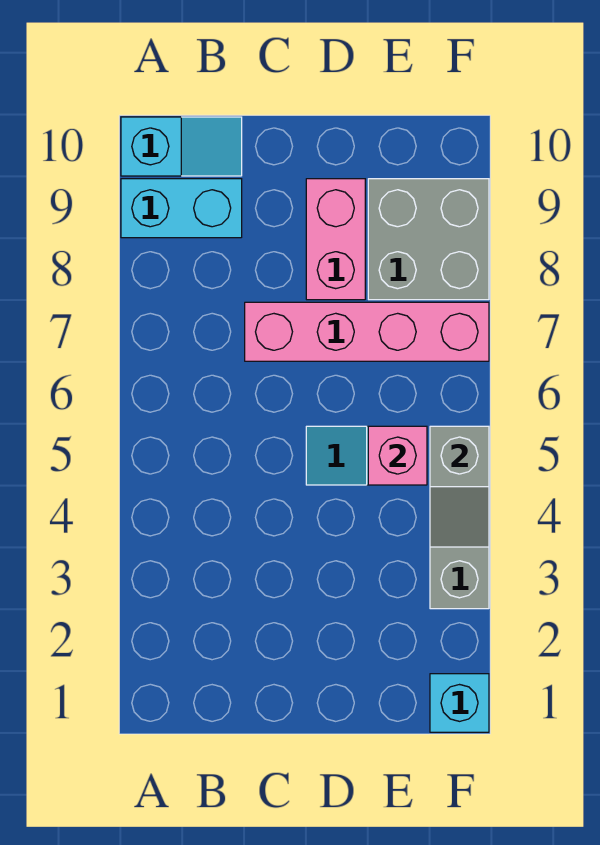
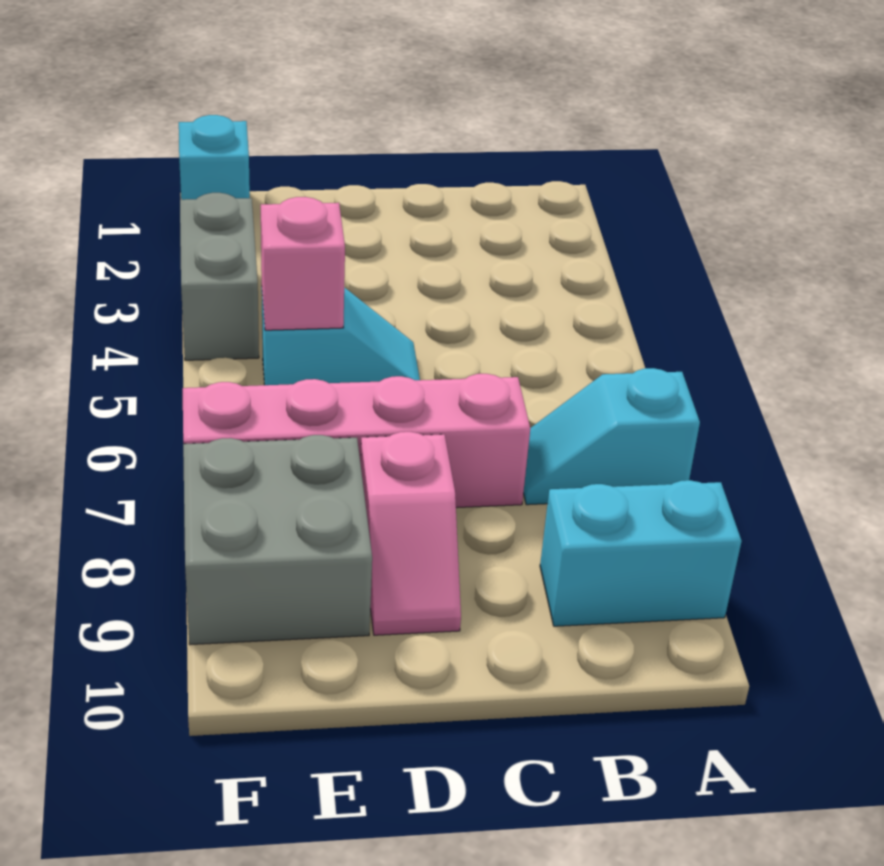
cyan slope A10:B10 level 1 top A -> cyan slope A7:B7 level 1 top A
pink brick D8:D9 level 1 -> pink slope D8:D9 level 1 top 8
grey slope F4:F5 level 2 top 5 -> none

